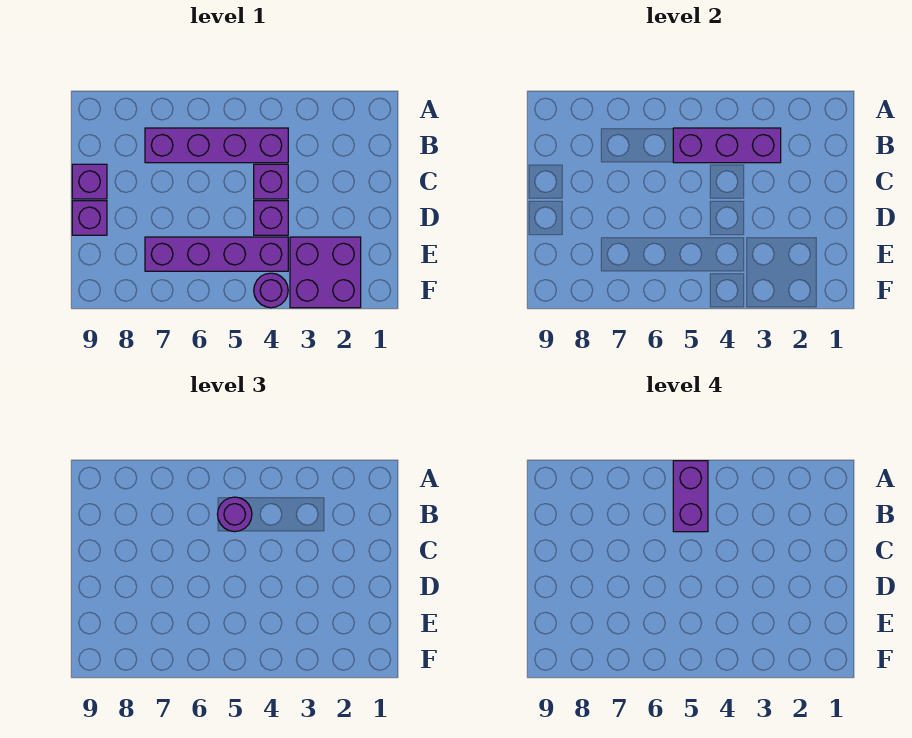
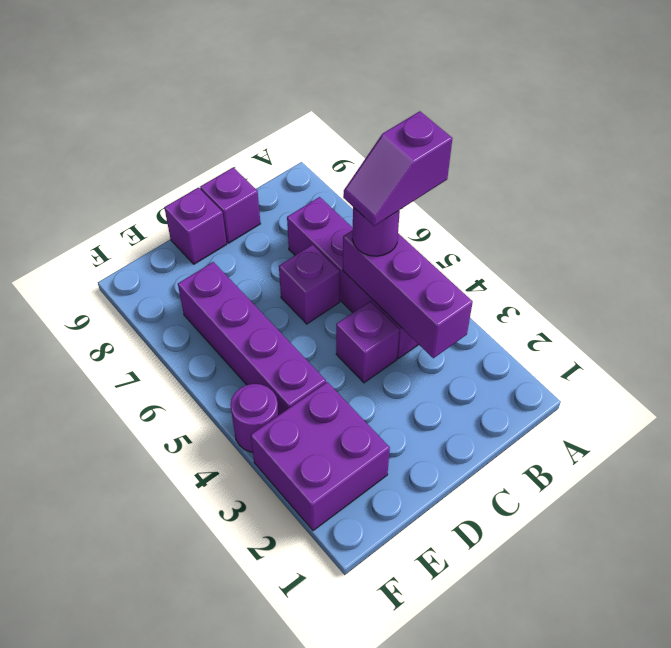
purple brick A5:B5 level 4 -> purple slope A5:B5 level 4 top A
purple brick D4 level 1 -> purple brick C6 level 1

